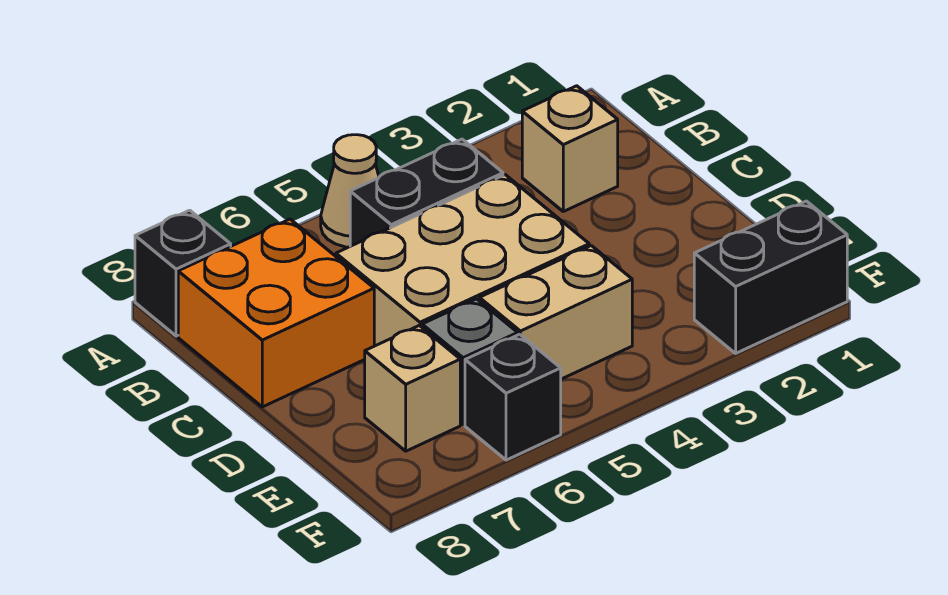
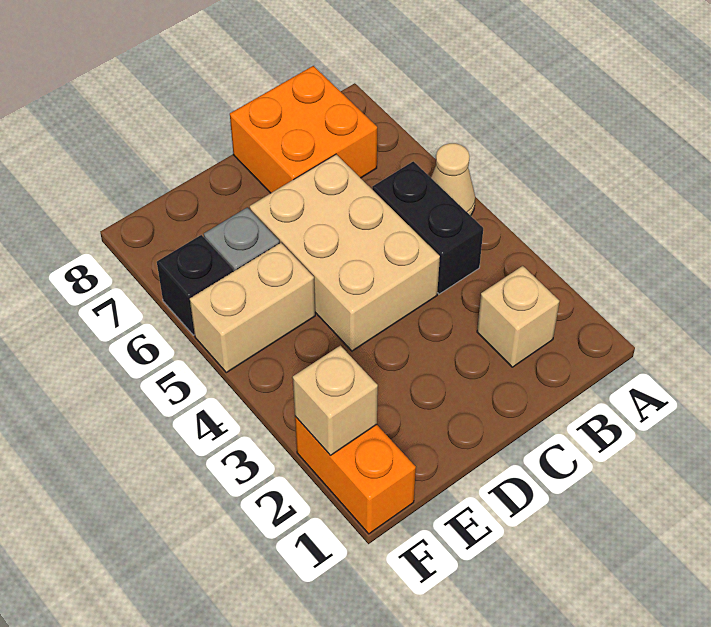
black brick A8 level 1 -> none
tan brick E4:E5 level 1 -> tan brick E5:F5 level 1
tan brick E7 level 1 -> tan brick F2 level 2
black brick F1:F2 level 1 -> orange brick F1:F2 level 1

